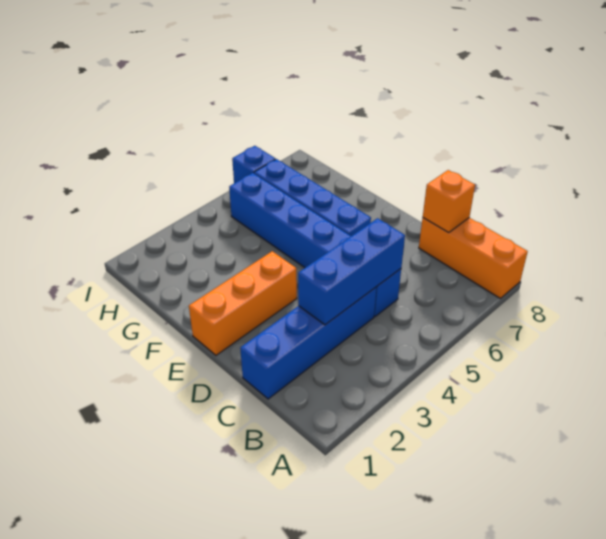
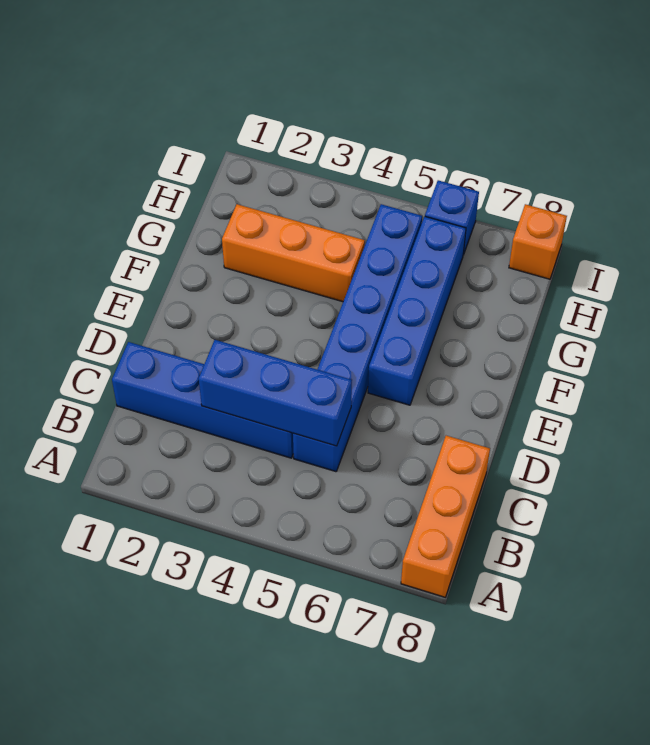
orange brick C8 level 2 -> orange brick I8 level 1
orange brick E1:E3 level 1 -> orange brick G2:G4 level 1

